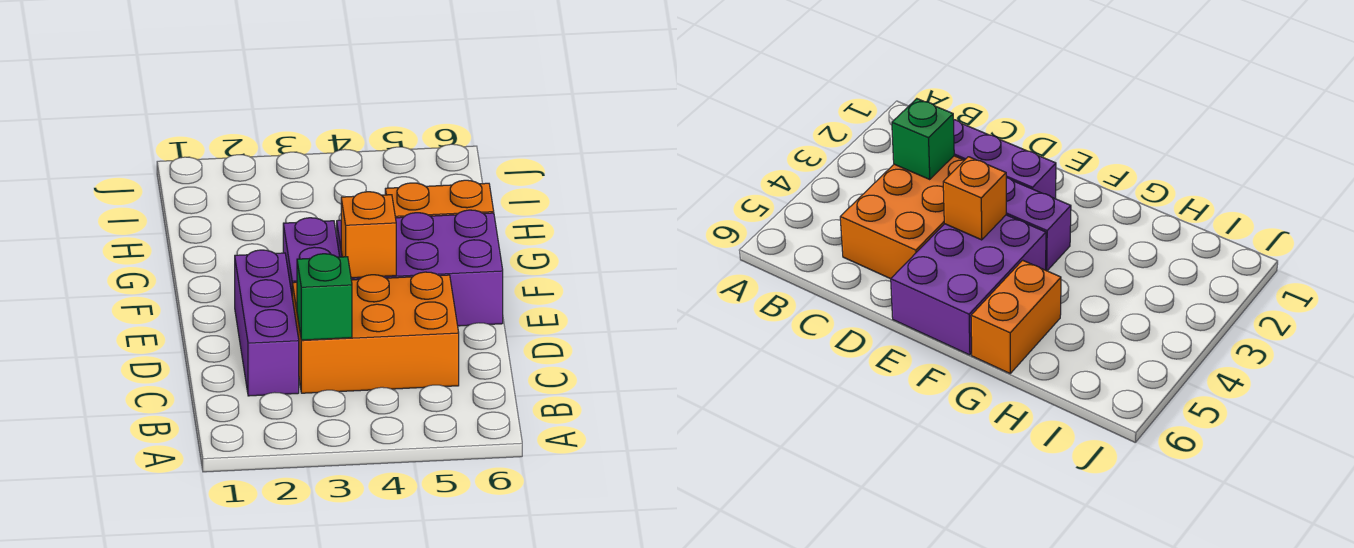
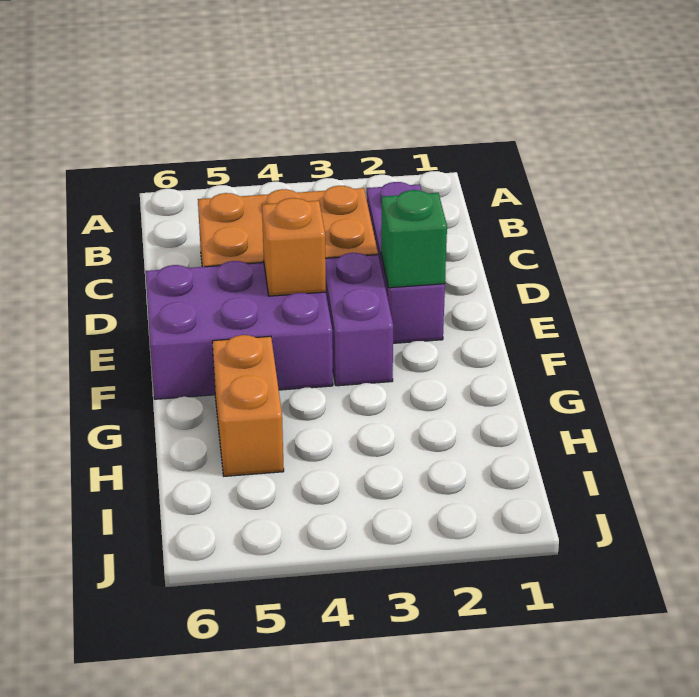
green brick C3 level 2 -> green brick E2 level 2
orange brick G5:G6 level 1 -> orange brick G5:H5 level 1

